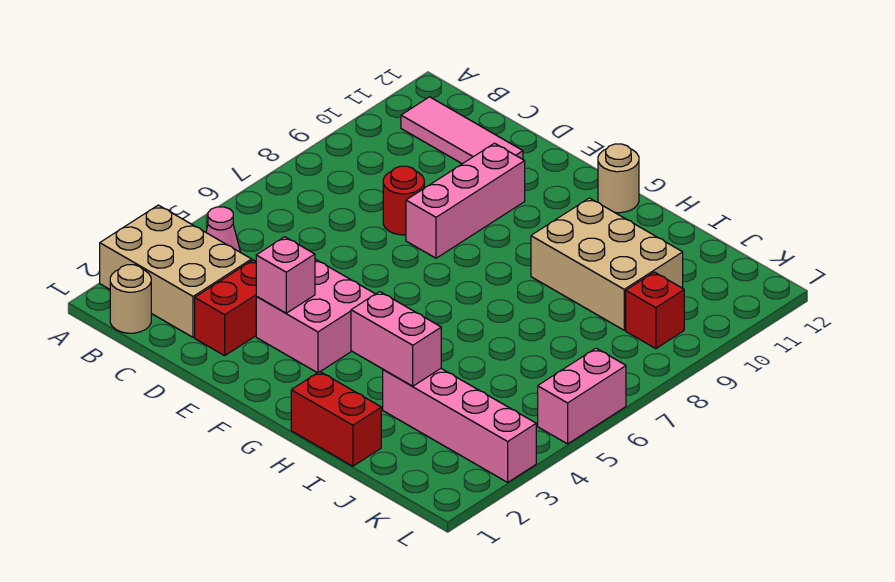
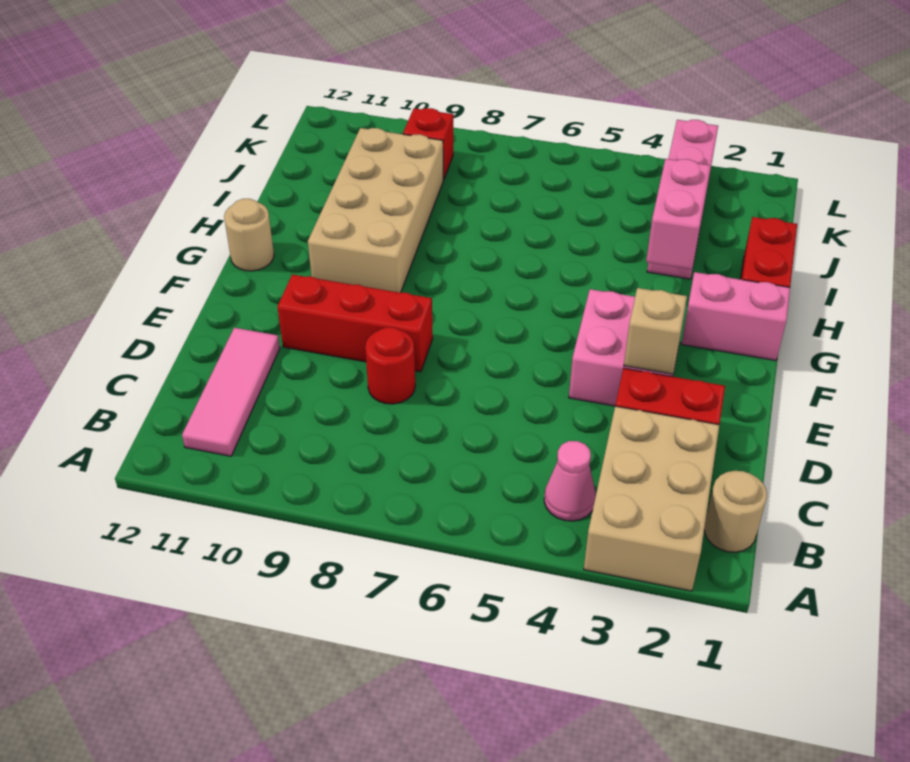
pink brick E3 level 2 -> tan brick E3 level 2
pink brick E8:E10 level 1 -> red brick E8:E10 level 1
tan brick H9:J10 level 1 -> tan brick G9:J10 level 1
pink brick L5:L6 level 1 -> pink brick G1:G2 level 1

